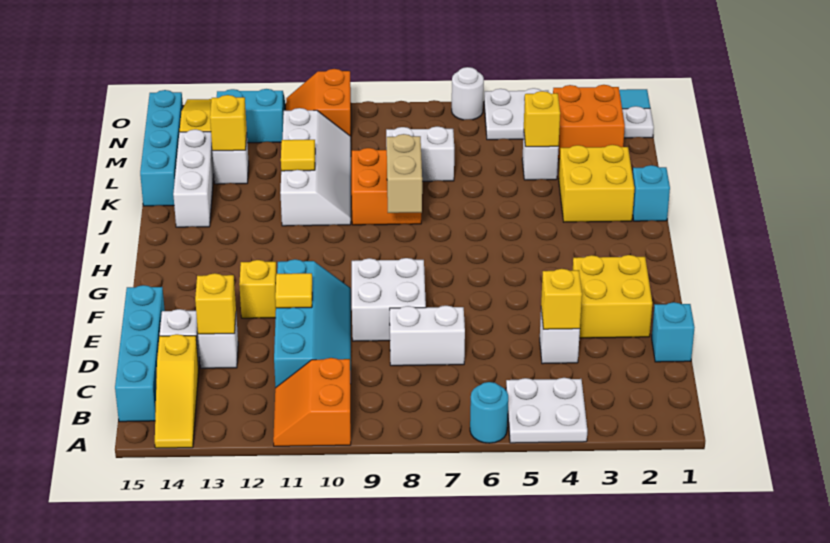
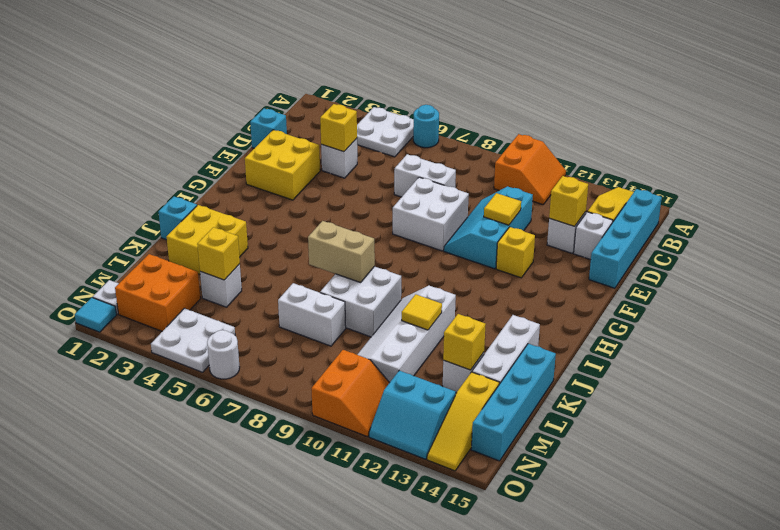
cyan slope C10:F11 level 1 top 11 -> cyan slope D10:F11 level 1 top 11
tan brick I8:J8 level 2 -> tan brick J7:J8 level 2
orange brick J8:K9 level 1 -> white brick J8:K9 level 1

